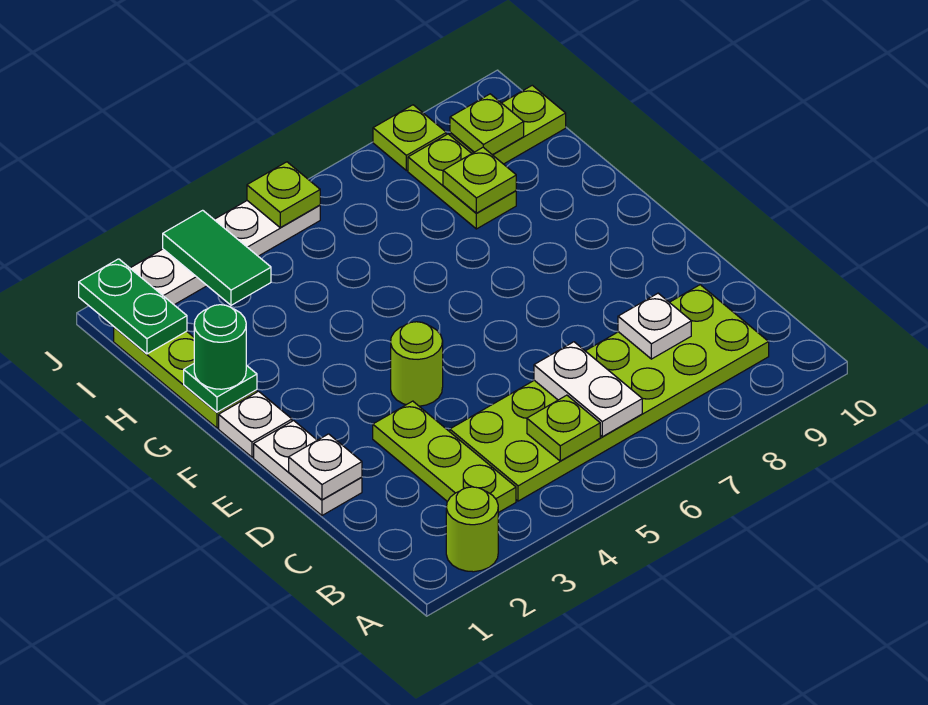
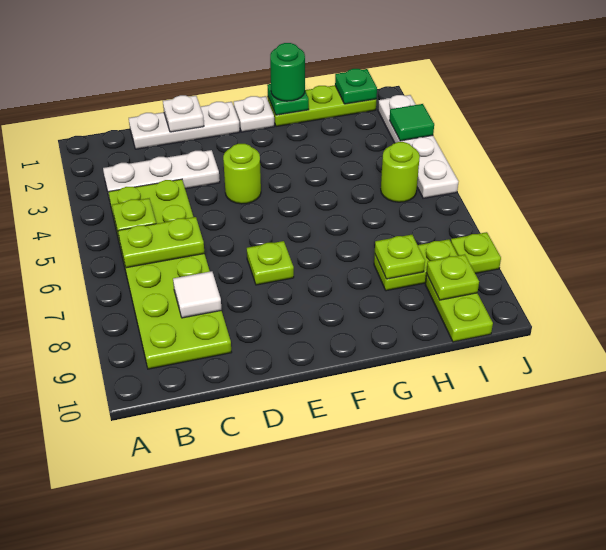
lime round brick A2 level 1 -> lime round brick I5 level 1
lime plate B3:D3 level 1 -> white plate B3:D3 level 1
white plate B6:C6 level 2 -> lime plate B6:C6 level 2
white plate C8 level 2 -> white tile C8 level 2
white plate D1:E1 level 1 -> white plate C1:E1 level 1
green plate I1:J1 level 2 -> green plate I1 level 2
green tile I3:J3 level 2 -> green tile J3 level 2
lime plate J5 level 2 -> lime plate E7 level 1

